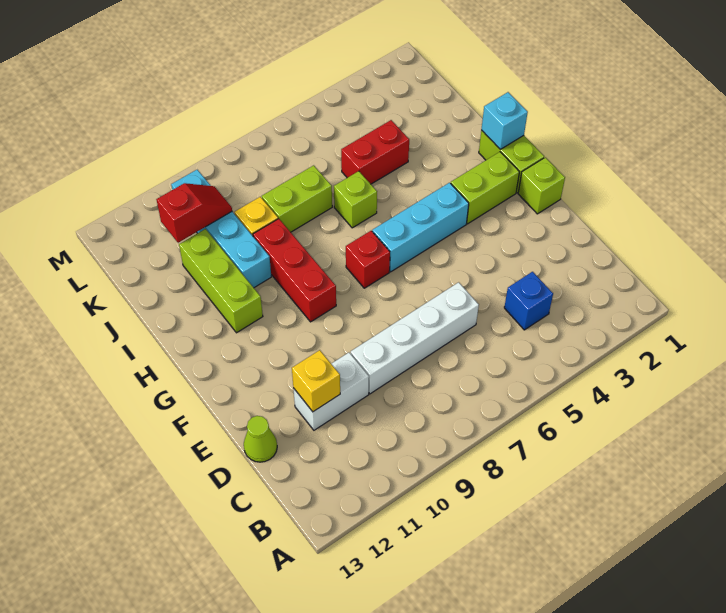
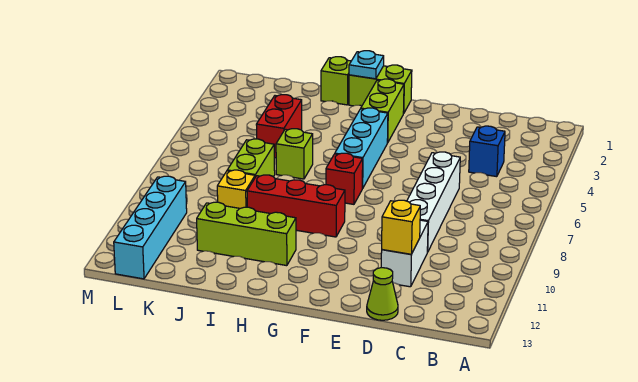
lime brick F1 level 1 -> lime brick I1 level 1
cyan brick H1 level 2 -> cyan plate H1 level 2
cyan brick I10:L10 level 1 -> cyan brick L10:L13 level 1
red slope K10:K11 level 2 top 11 -> none

